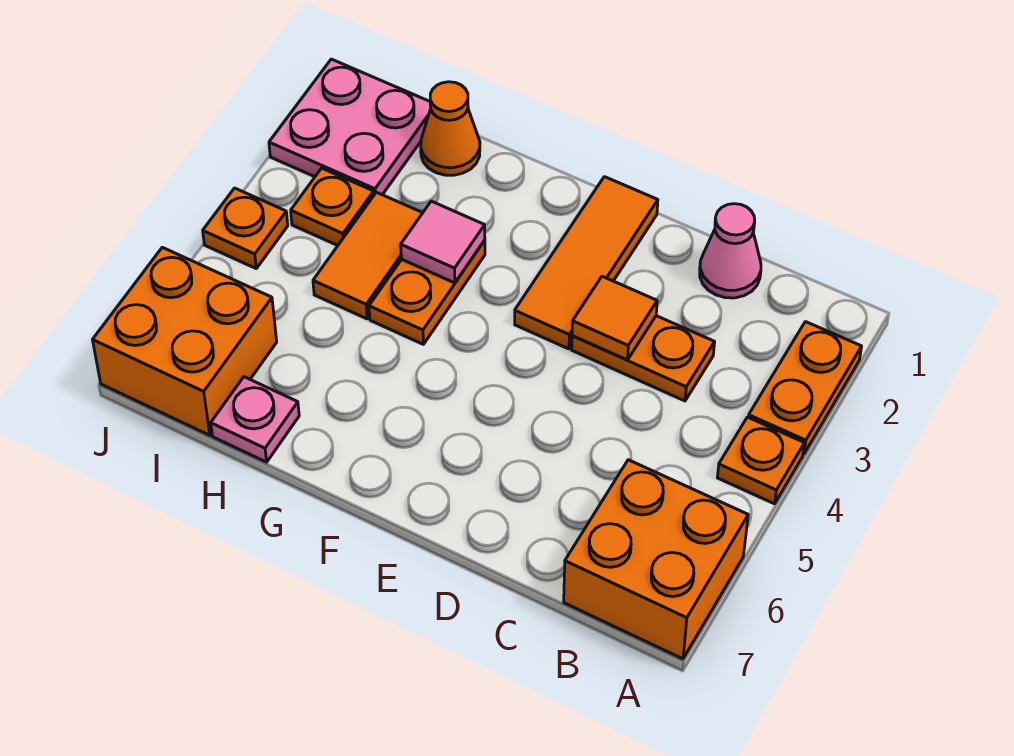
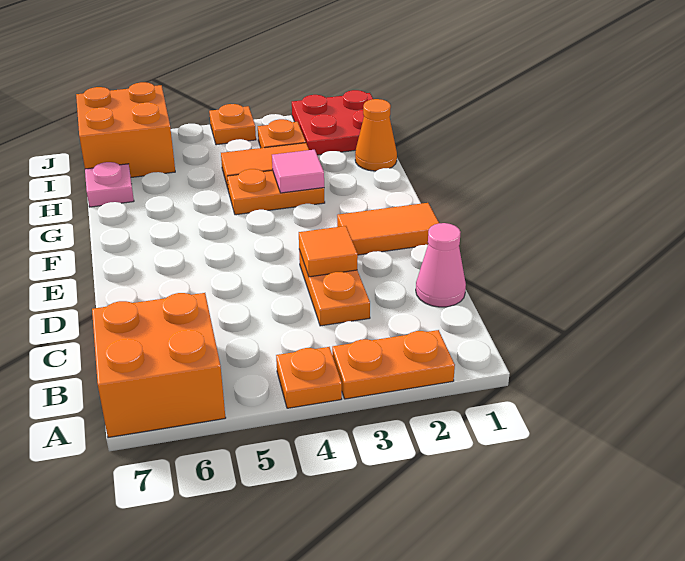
orange tile E1:E3 level 1 -> orange tile E1:E2 level 1
pink plate I1:J2 level 1 -> red plate I1:J2 level 1

